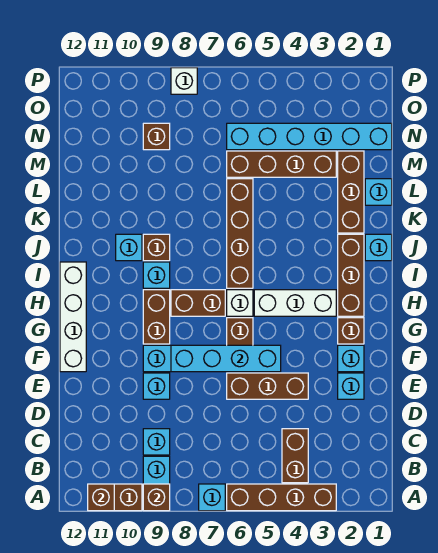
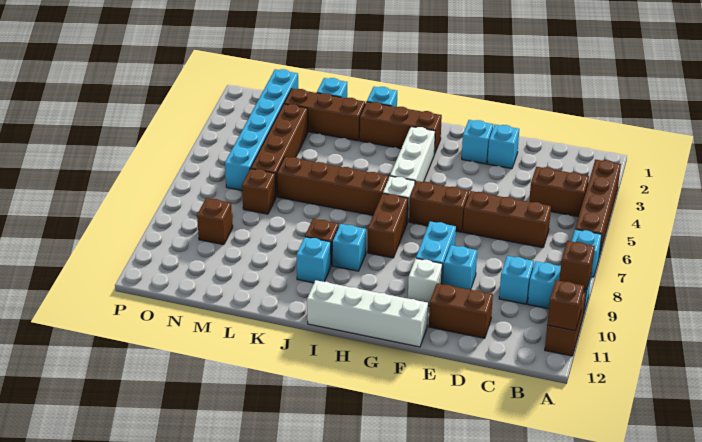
brown brick E4:E6 level 1 -> brown brick C6:E6 level 1
cyan brick F5:F8 level 2 -> none
brown brick G2 level 1 -> brown brick M7 level 1
brown brick G9:H9 level 1 -> brown brick D11:E11 level 1
white brick P8 level 1 -> white brick F10 level 1

